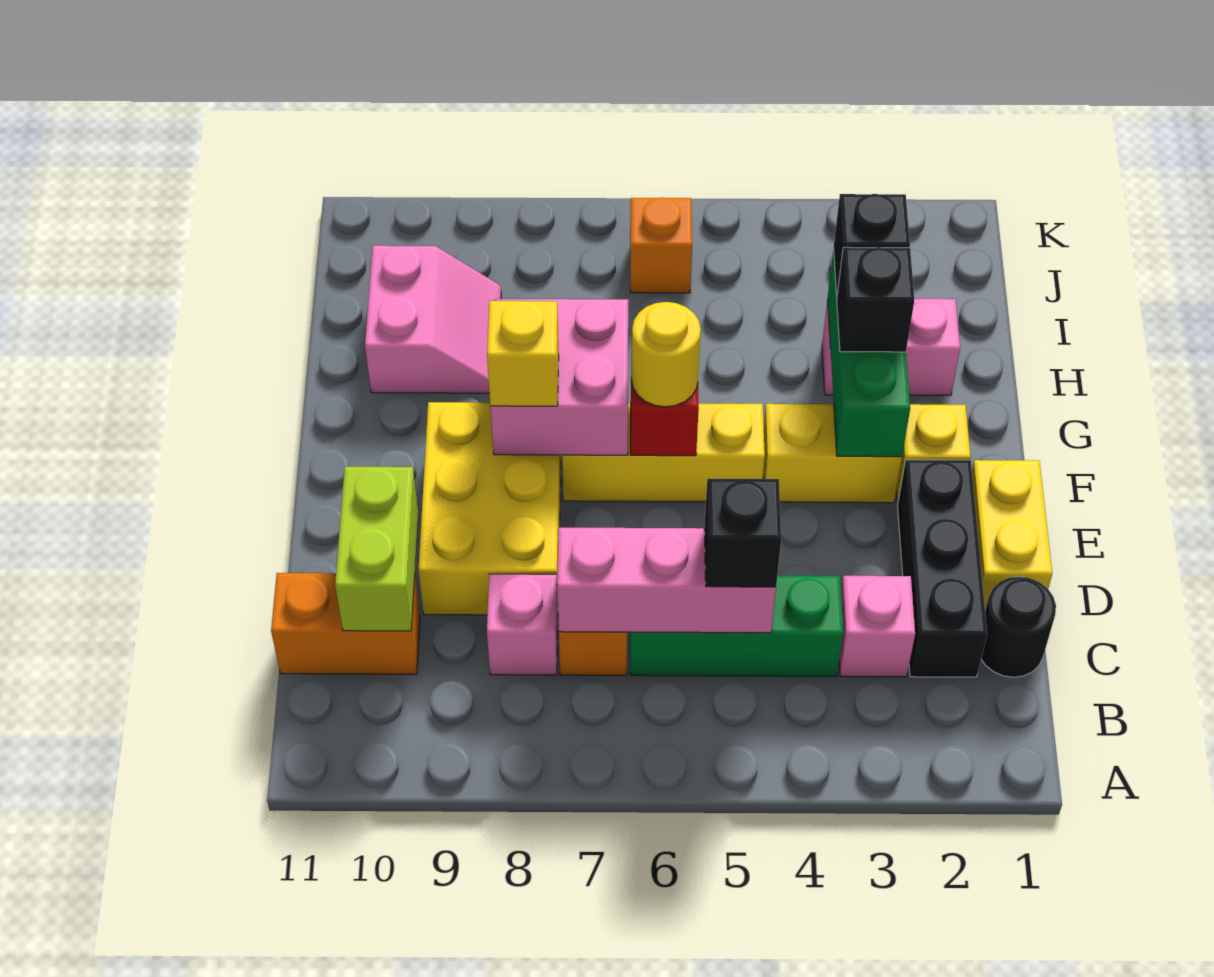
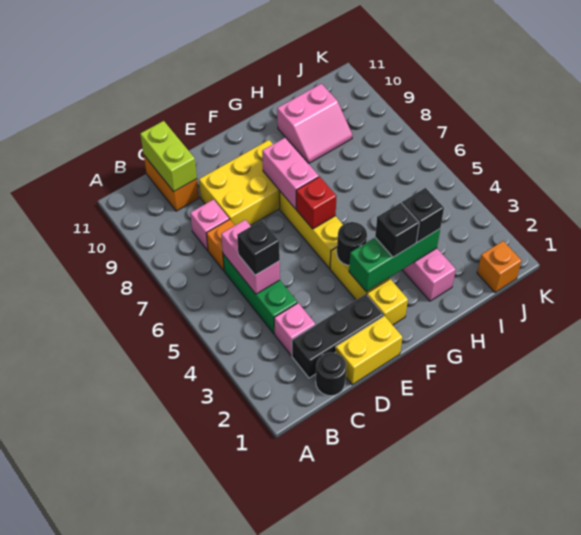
pink brick C5:C7 level 2 -> pink brick C5:C6 level 2
lime brick C10:D10 level 2 -> lime brick C10:C11 level 2
none -> black round brick F4 level 2
yellow round brick F6 level 3 -> none
pink brick F7:G8 level 2 -> pink brick F7:F8 level 2
yellow brick F8 level 3 -> none
orange brick J6 level 1 -> orange brick J1 level 1

